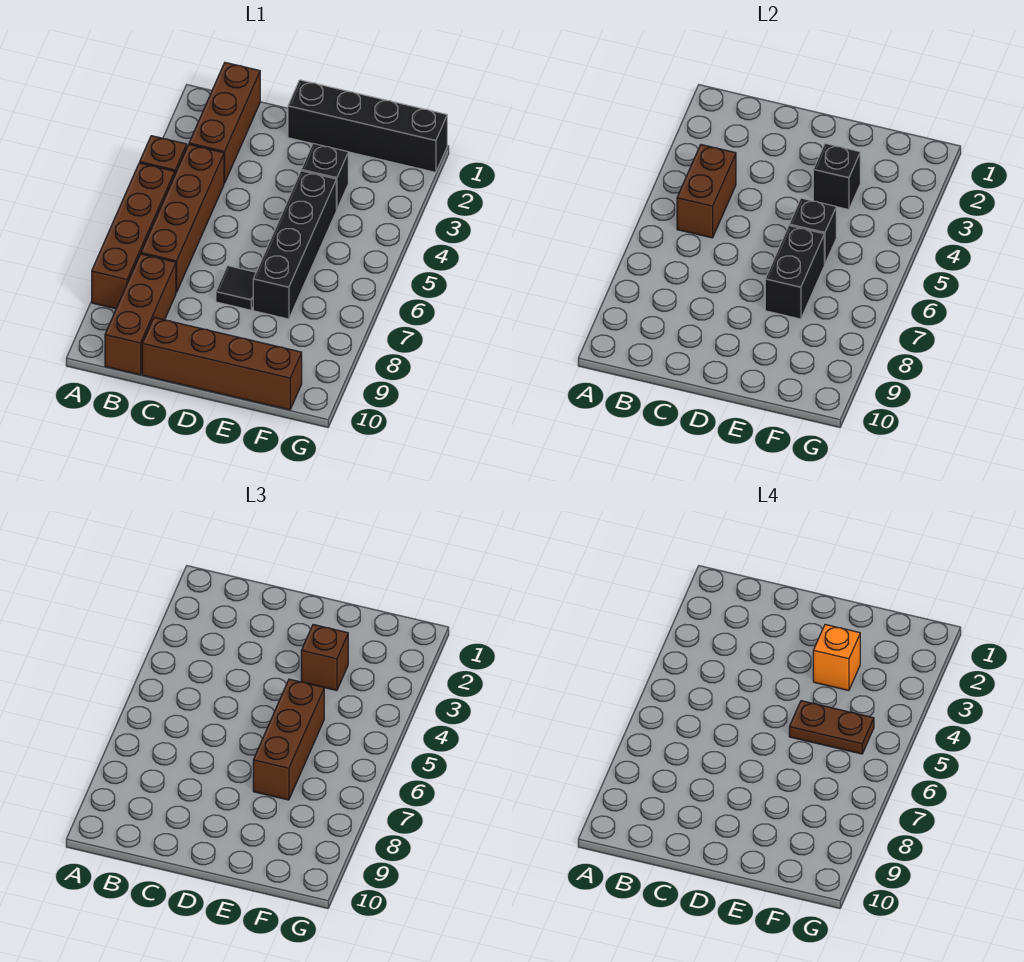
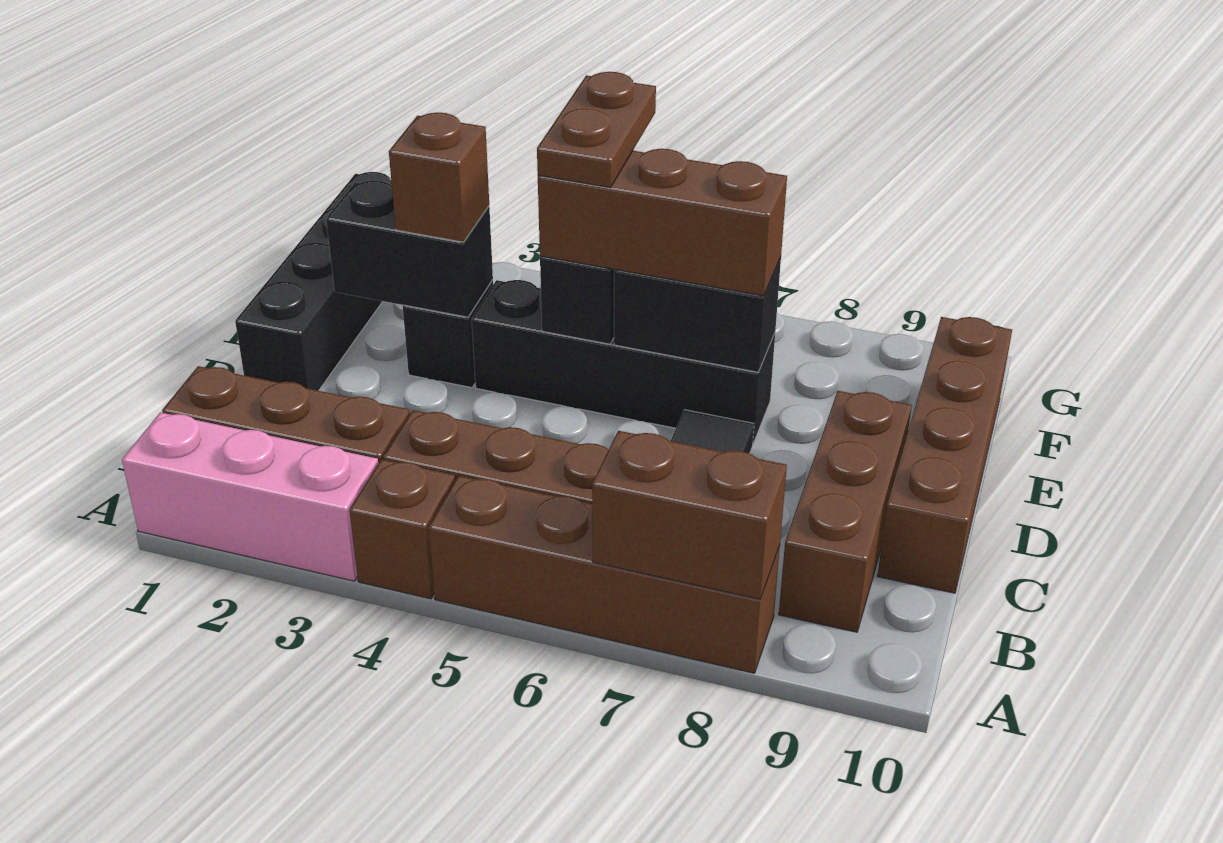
none -> pink brick A1:A3 level 1
brown brick B4:B5 level 2 -> brown brick A7:A8 level 2
brown brick B8:B10 level 1 -> brown brick B9:D9 level 1
black brick E3 level 2 -> black brick E2:E3 level 2
orange brick E3 level 4 -> none

